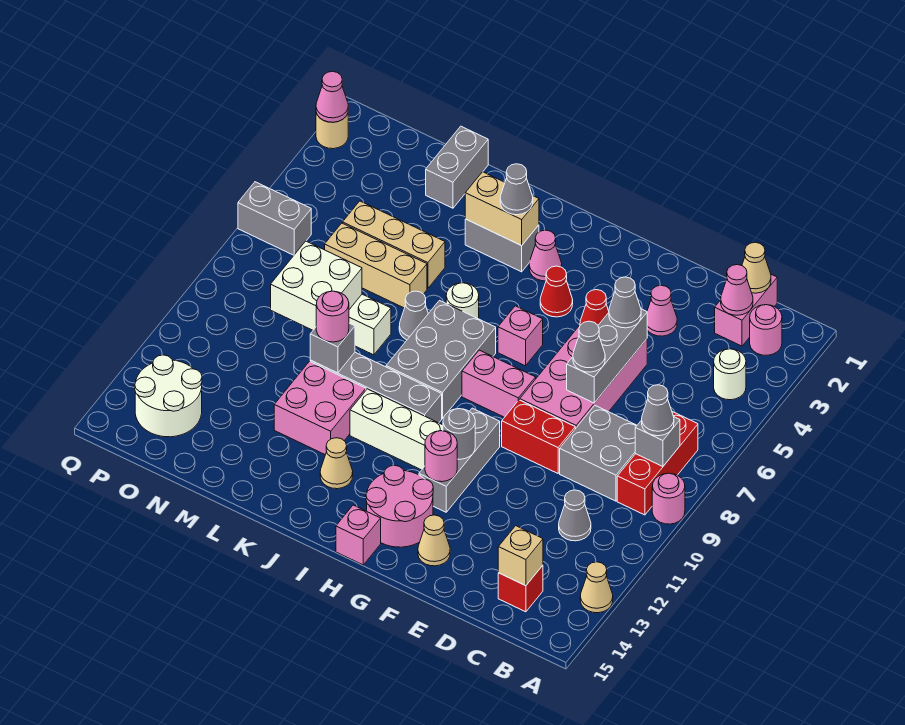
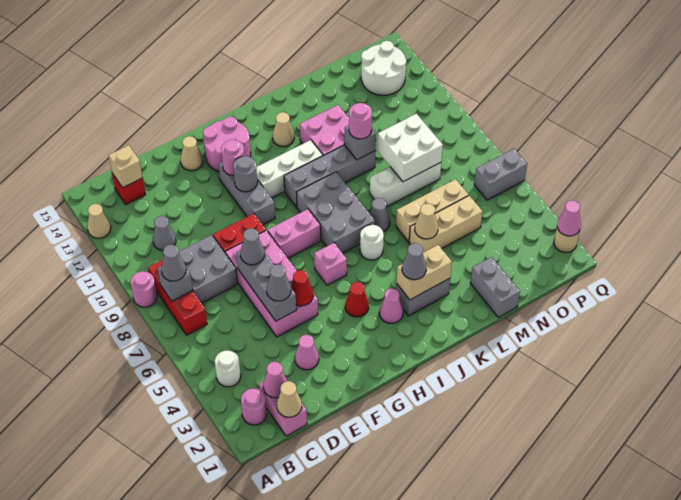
pink brick H15 level 1 -> none
none -> tan cone L5 level 2

